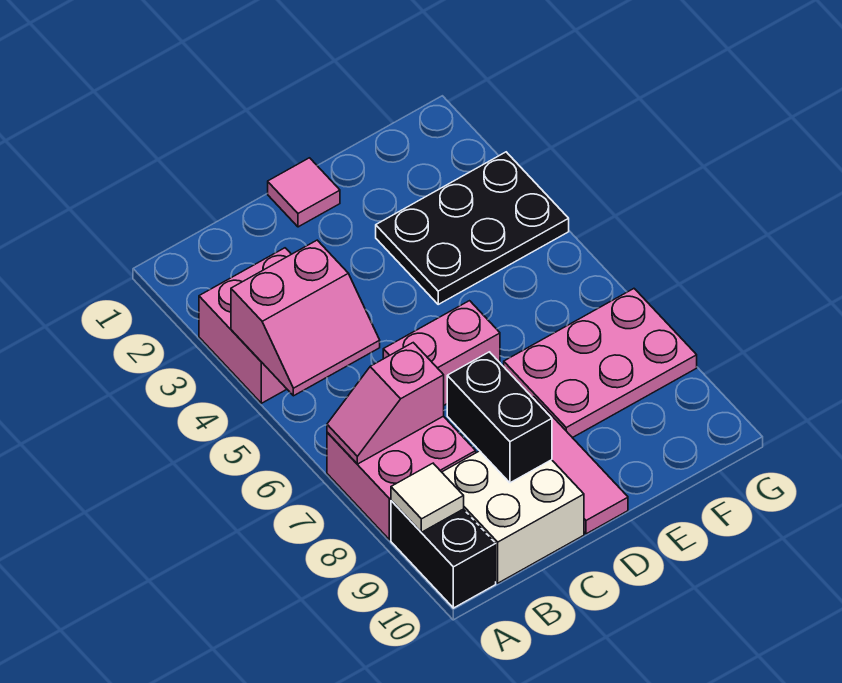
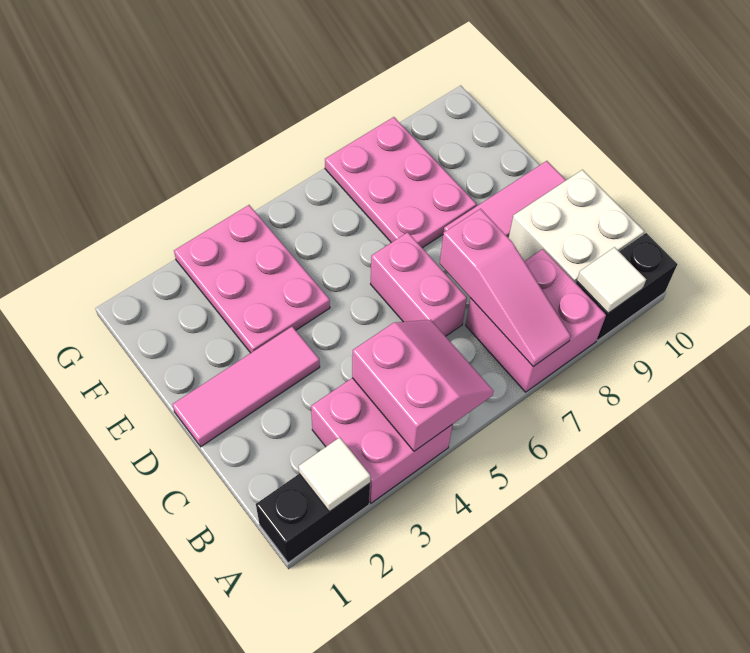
none -> white tile A2 level 2
pink slope A7:B7 level 2 top B -> pink slope A7:C7 level 2 top C
black brick C8:C9 level 2 -> black brick A1:A2 level 1
pink tile D1 level 1 -> pink tile D1:D3 level 1
black plate E3:G4 level 1 -> pink plate E3:G4 level 1

